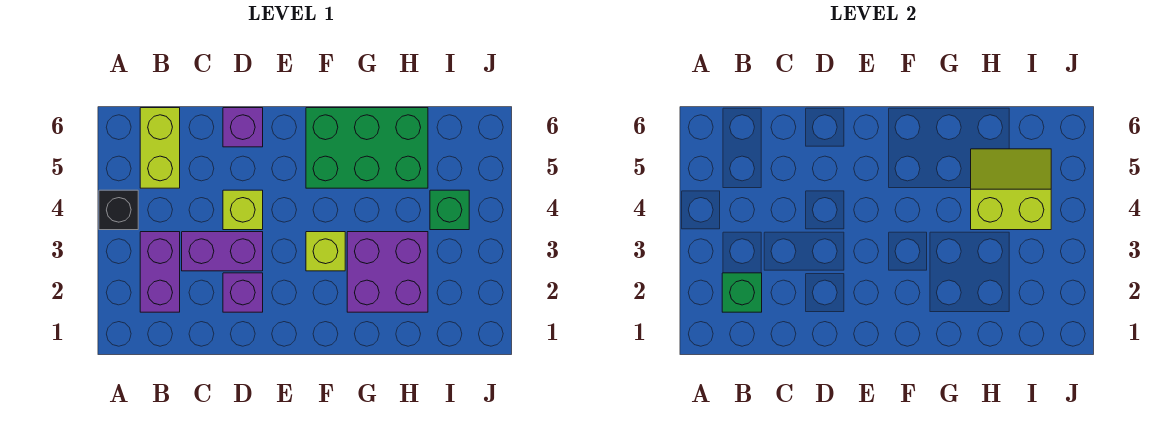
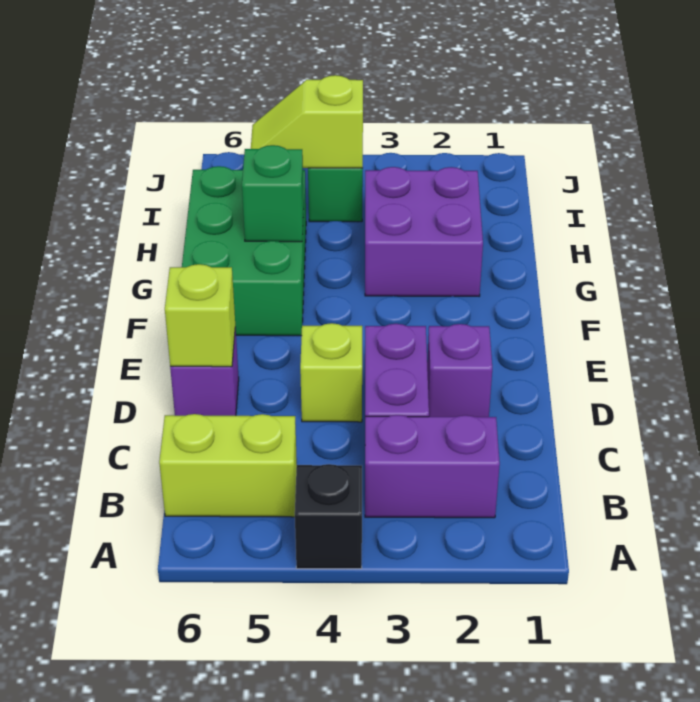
green brick B2 level 2 -> green brick G5 level 2
lime brick F3 level 1 -> lime brick D6 level 2
lime slope H4:I5 level 2 top 4 -> lime slope I4:I5 level 2 top 4

